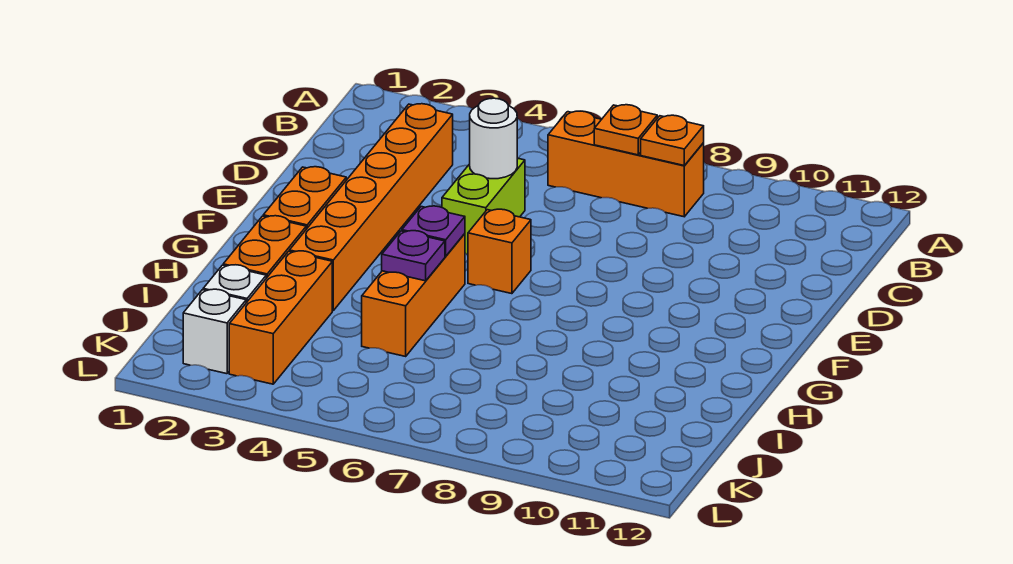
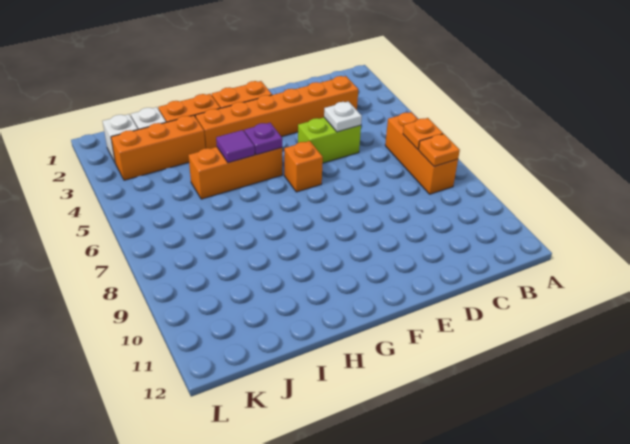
white round brick D5 level 2 -> white plate D5 level 2
purple plate H5 level 2 -> purple tile H5 level 2

